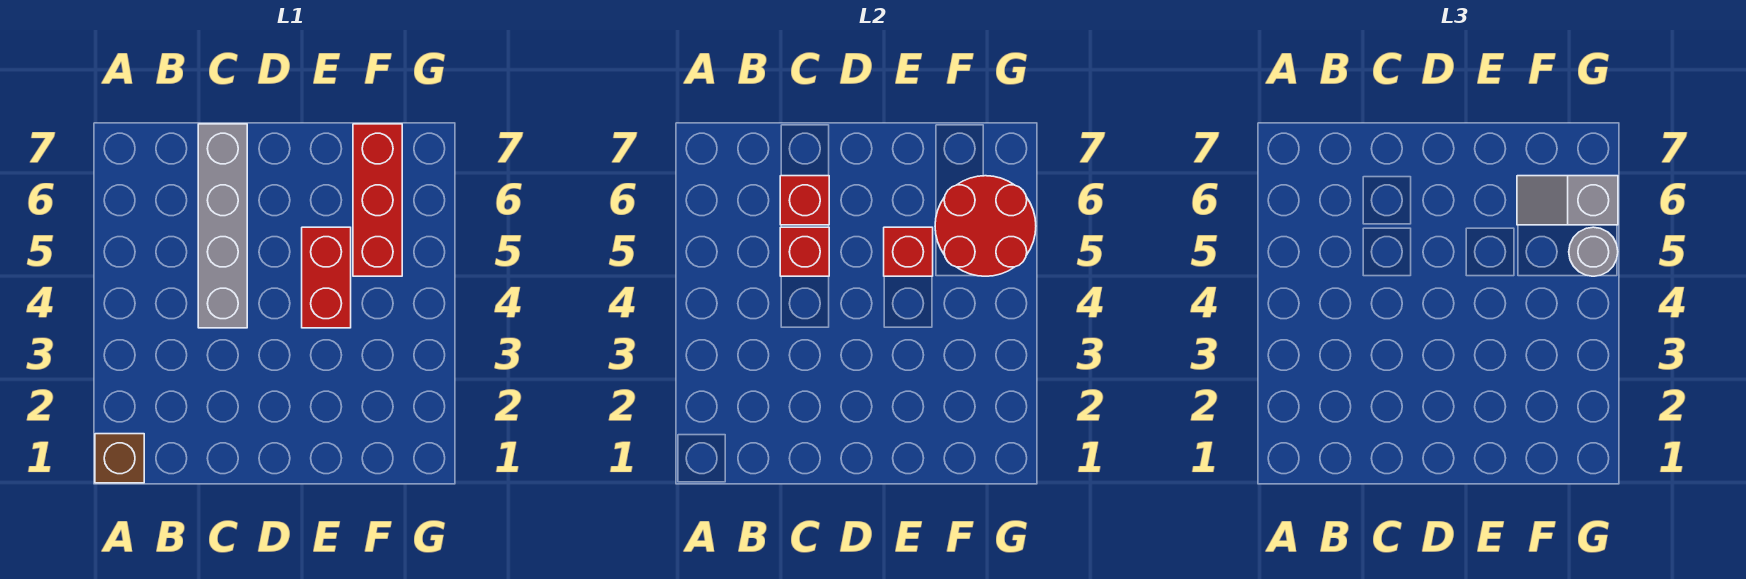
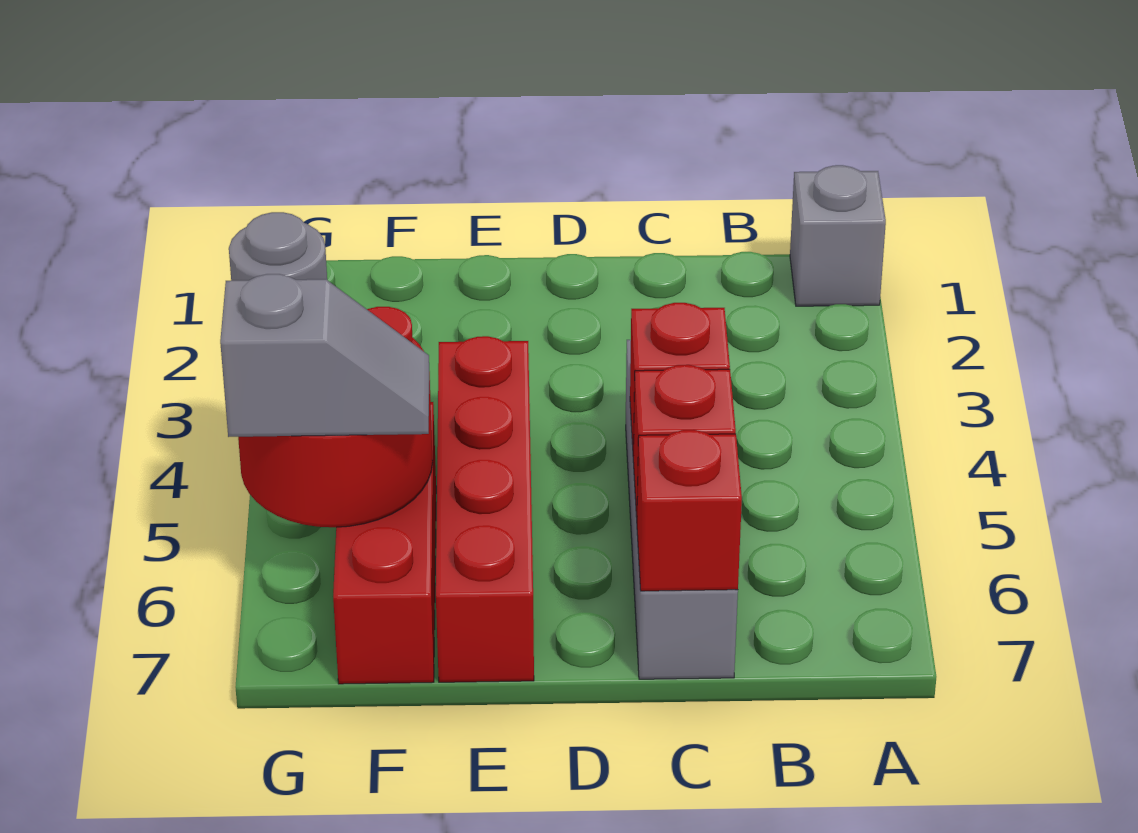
brown brick A1 level 1 -> grey brick A1 level 1
red brick E4:E5 level 1 -> red brick E4:E7 level 1
red brick E5 level 2 -> red brick C7 level 2

